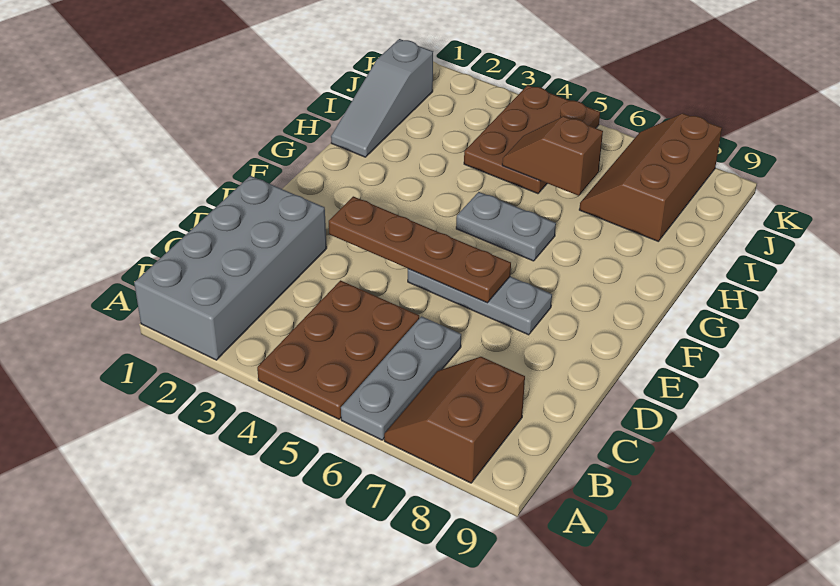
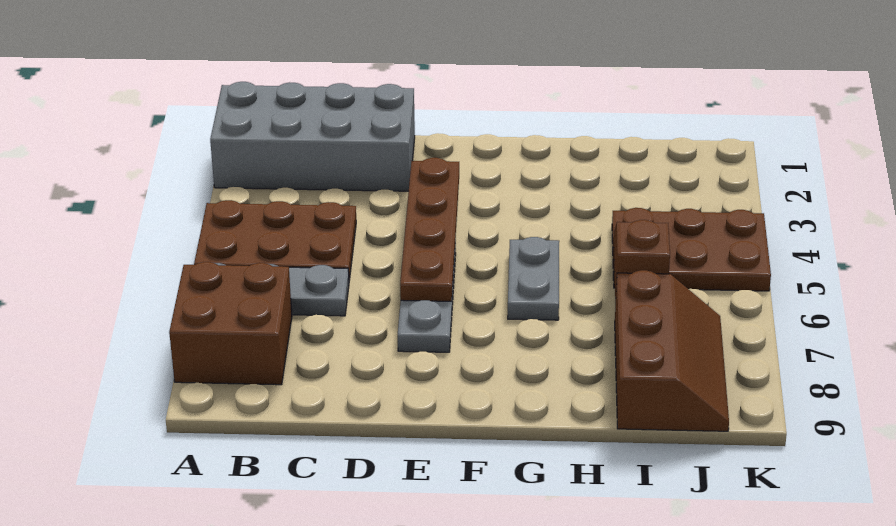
brown slope A7:B8 level 1 top 8 -> brown brick A7:B8 level 1
grey slope H1:J1 level 1 top J -> none
brown slope I7:K8 level 1 top 8 -> brown slope I7:J9 level 1 top I

